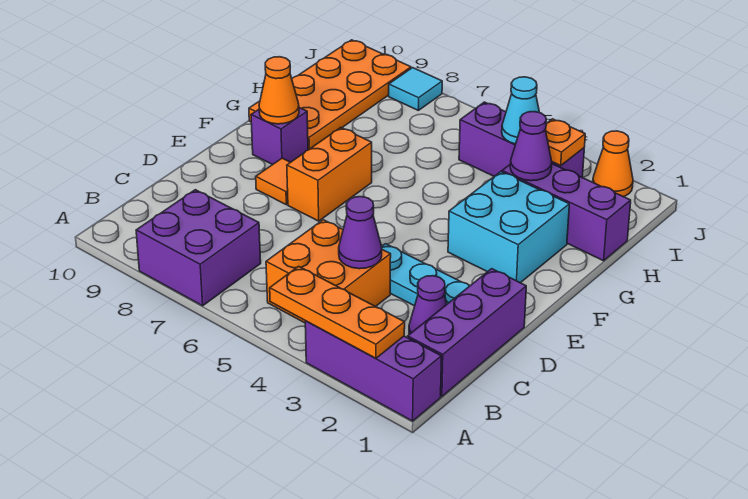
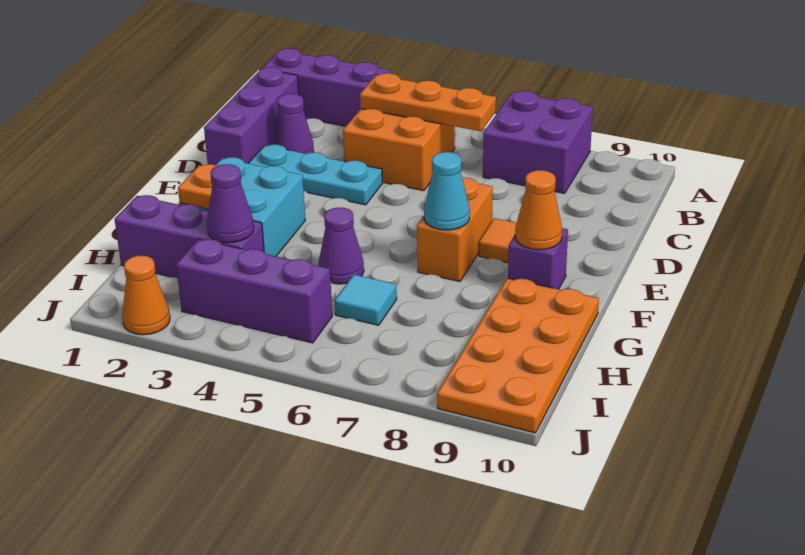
orange plate A2:A4 level 2 -> orange plate B4:B6 level 2
purple cone C4 level 2 -> purple cone G5 level 1
orange plate I3 level 2 -> orange plate G2 level 2
cyan cone I4 level 2 -> cyan cone F7 level 2
cyan tile J8 level 1 -> cyan tile H6 level 1

